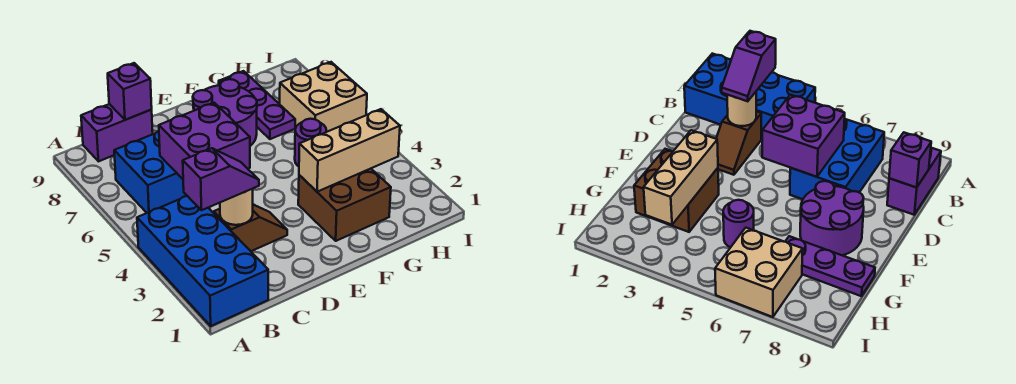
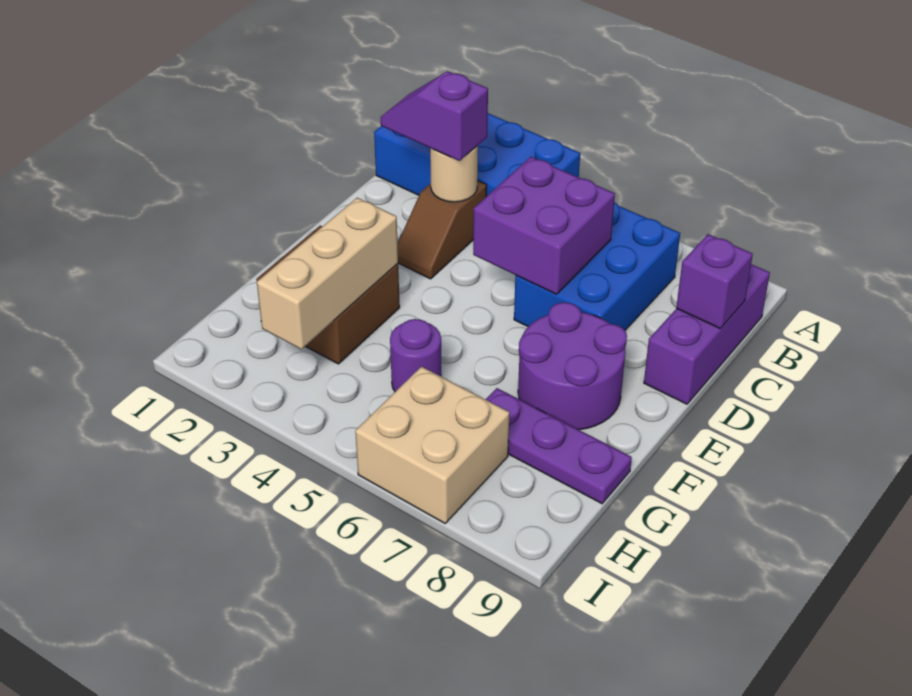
purple slope B3:C3 level 3 top B -> purple slope C2:C3 level 3 top 3
purple brick B9:C9 level 1 -> purple brick B9:D9 level 1

